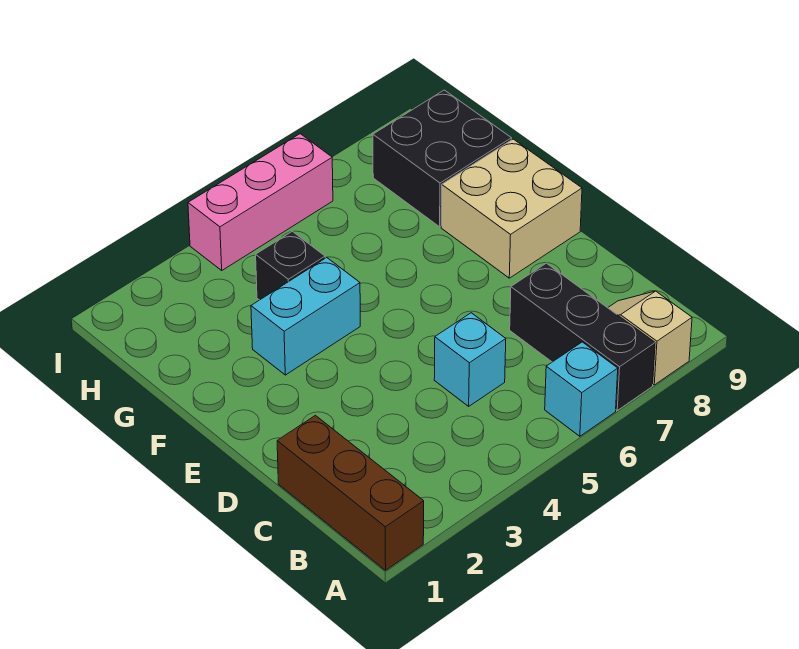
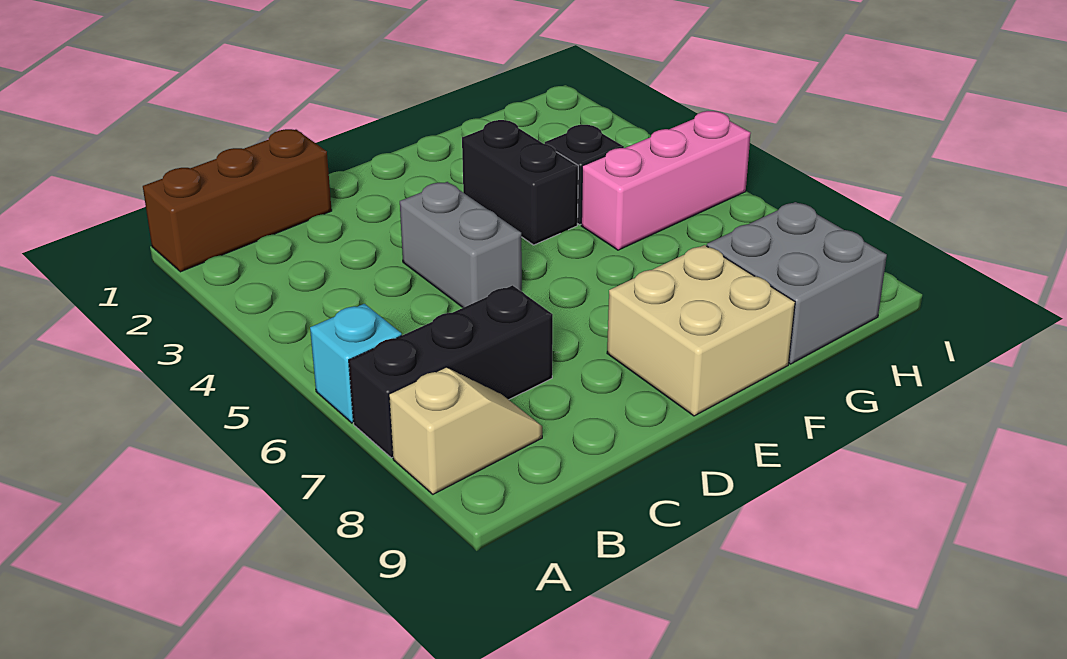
cyan brick C5 level 1 -> none
none -> grey brick D4:D5 level 1
cyan brick F3:F4 level 1 -> black brick F3:F4 level 1
black brick G8:H9 level 1 -> grey brick G8:H9 level 1
pink brick I4:I6 level 1 -> pink brick G5:I5 level 1

